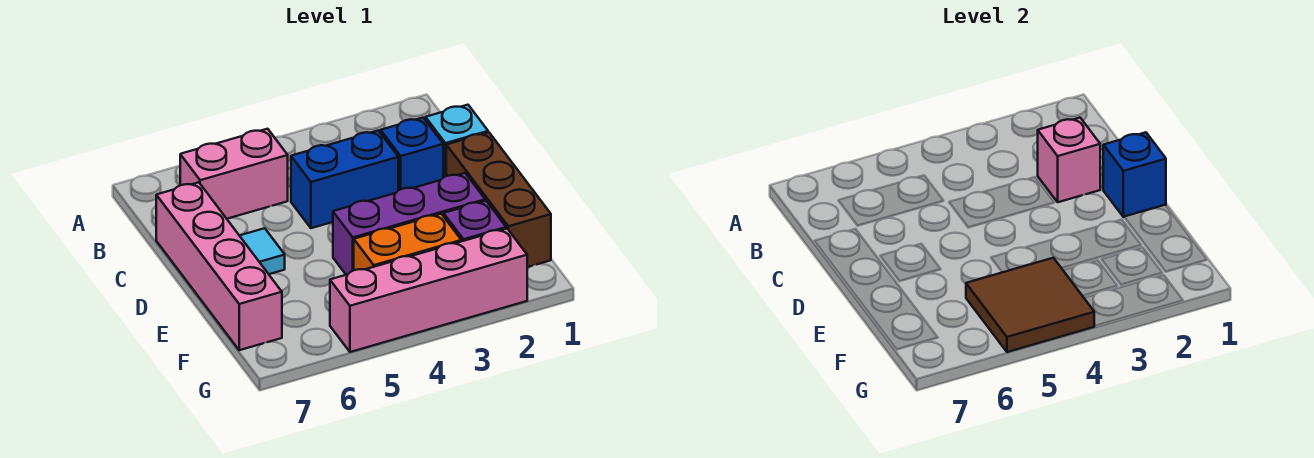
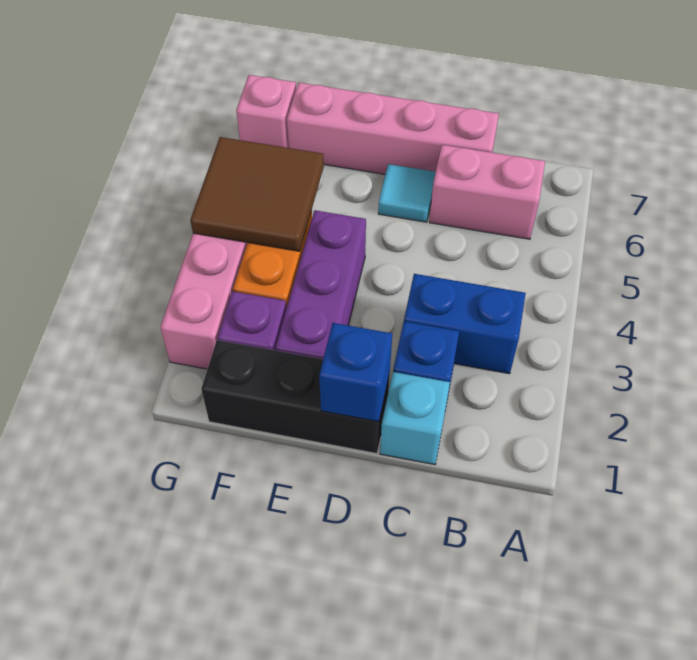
pink brick B5:B6 level 1 -> pink brick B6:C6 level 1
pink brick C2 level 2 -> pink brick G7 level 1
blue brick C3:C4 level 1 -> blue brick B3:C3 level 1
brown brick D1:F1 level 1 -> black brick D1:F1 level 1

